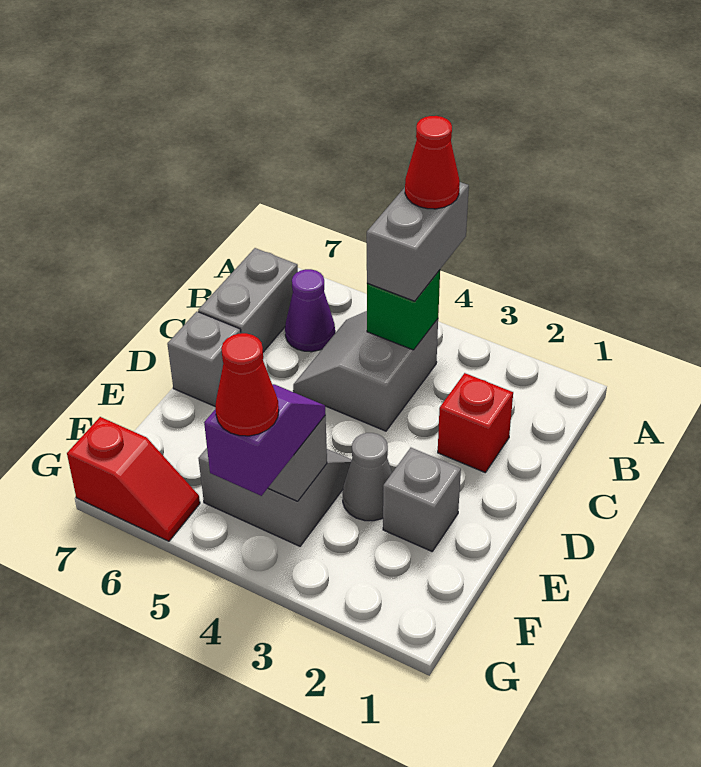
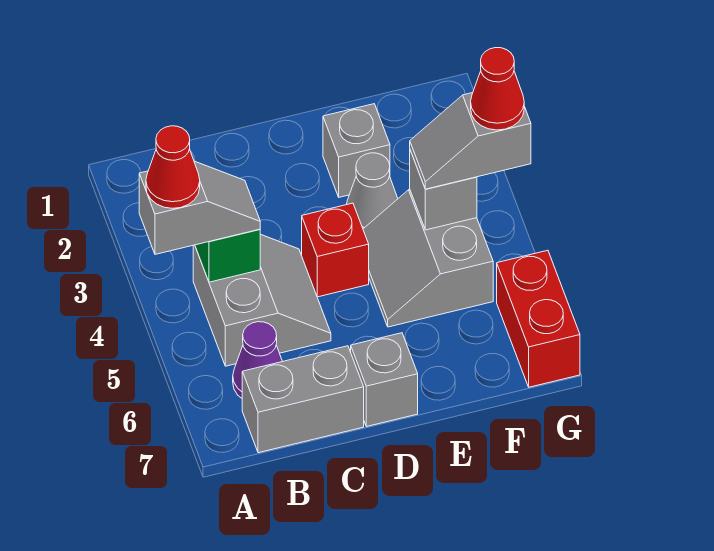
grey brick A4:B4 level 3 -> grey slope A4:B4 level 3 top A
grey slope B4:C5 level 1 top 4 -> grey slope B4:C5 level 1 top B
red brick C2 level 1 -> red brick D4 level 1
purple slope F4:G4 level 3 top G -> grey slope F4:G4 level 3 top G
red slope G6:G7 level 1 top 7 -> red brick G6:G7 level 1

